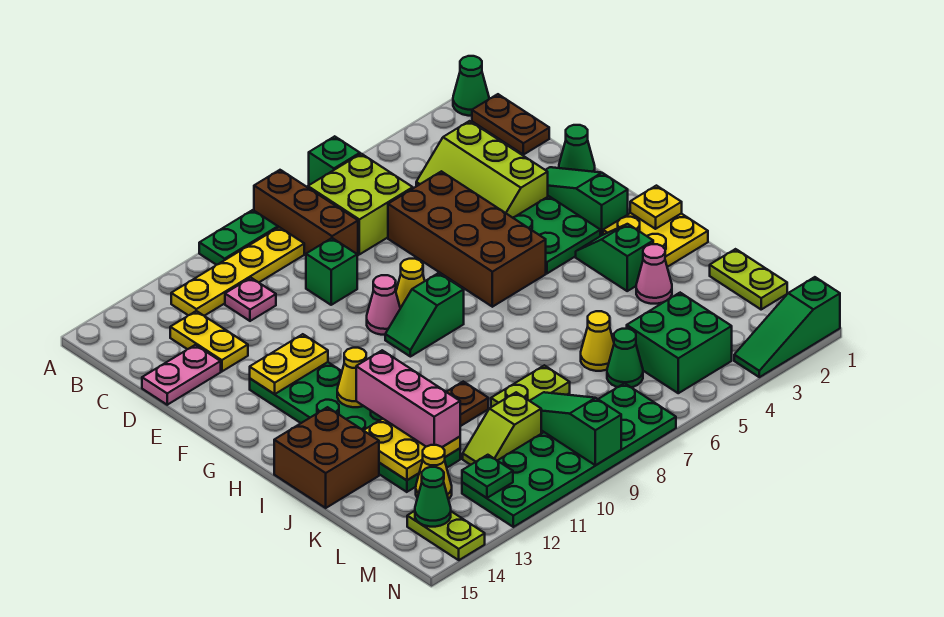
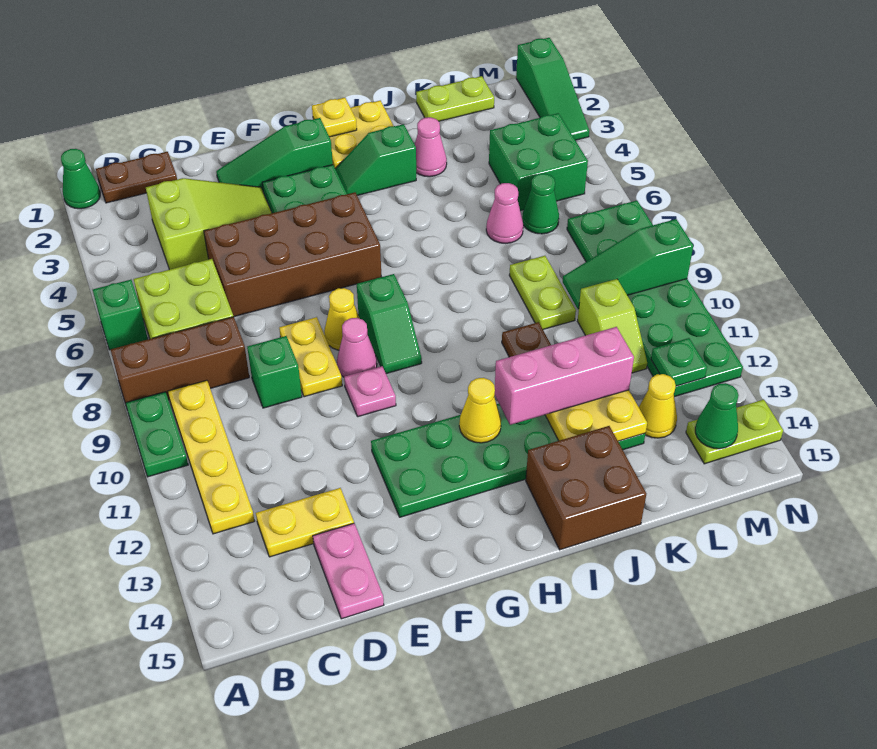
lime slope C3:E4 level 1 top 3 -> lime slope C3:E4 level 1 top C
pink plate C11 level 1 -> pink plate F10 level 1
green cone E1 level 1 -> none
yellow plate F12:F13 level 2 -> yellow plate E8:E9 level 1
yellow cone K6 level 1 -> pink cone K6 level 1

